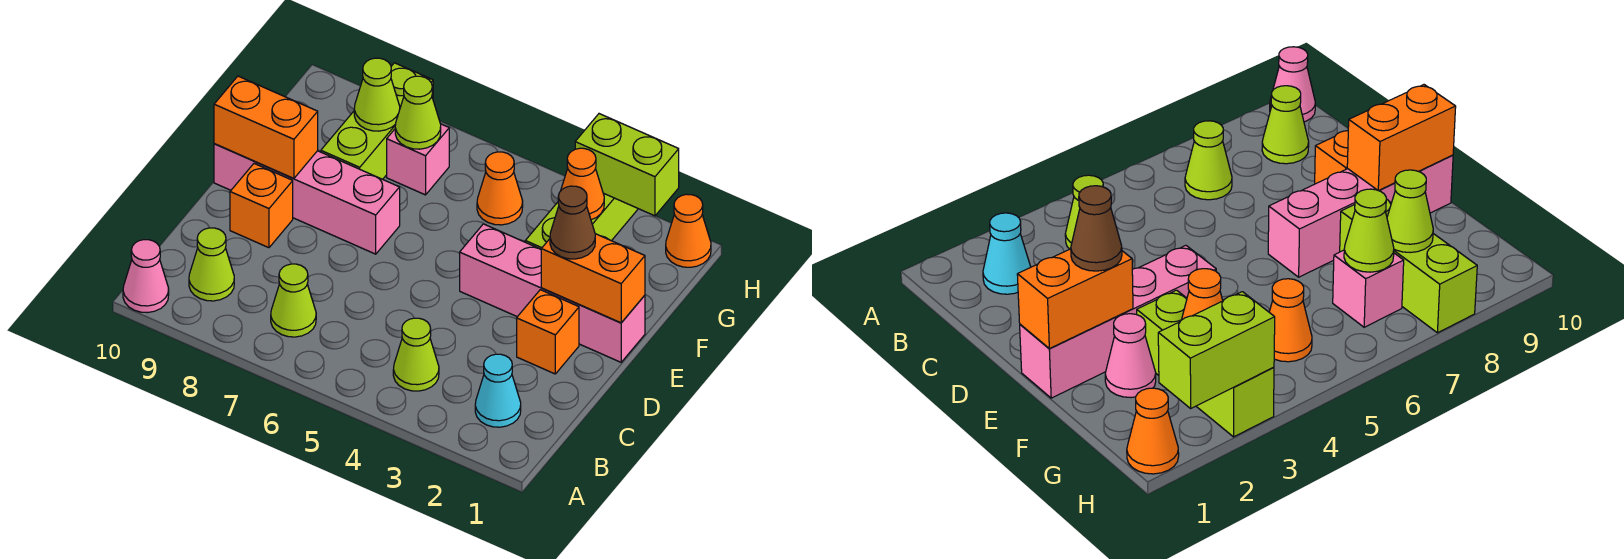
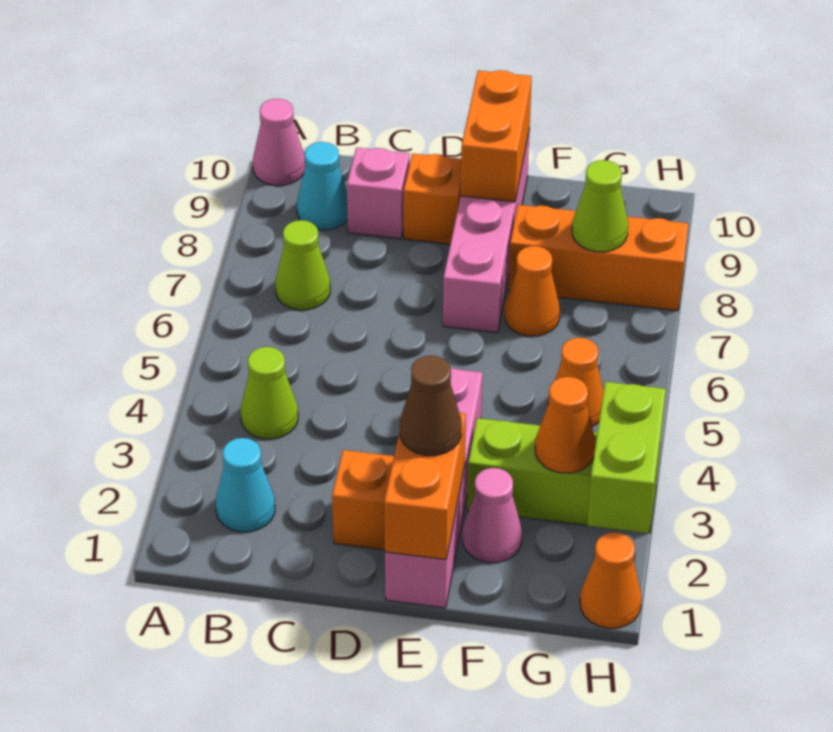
lime cone B9 level 1 -> cyan cone B9 level 1
none -> orange cone F7 level 1
lime brick F8:H8 level 1 -> orange brick F8:H8 level 1
pink brick G7 level 1 -> pink brick C9 level 1
lime cone G7 level 2 -> none

